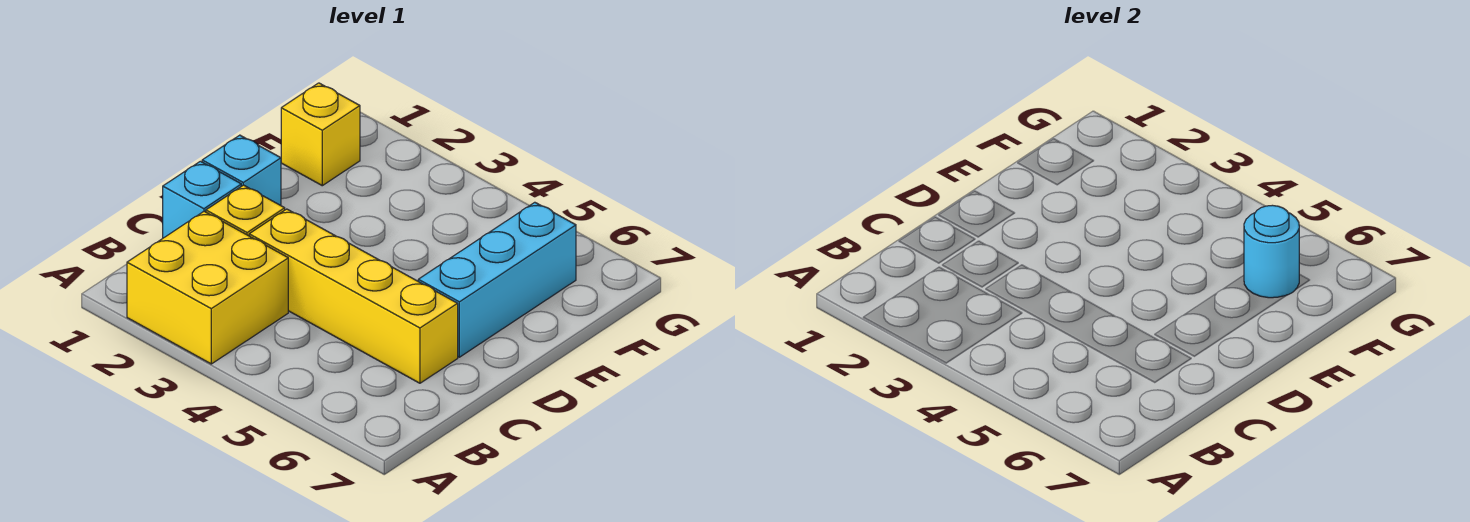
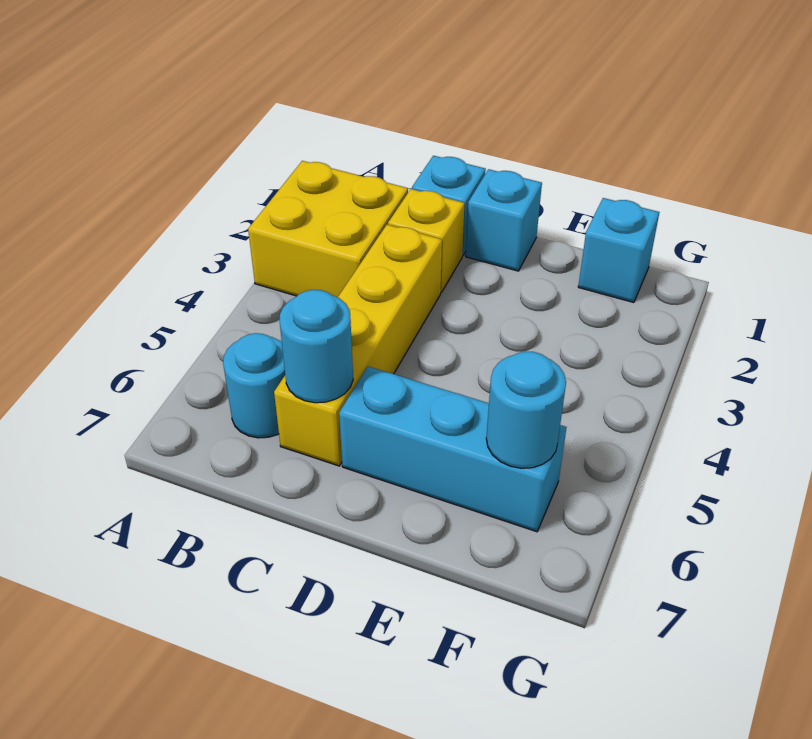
none -> cyan round brick B6 level 1
none -> cyan round brick C6 level 2
yellow brick F1 level 1 -> cyan brick F1 level 1

